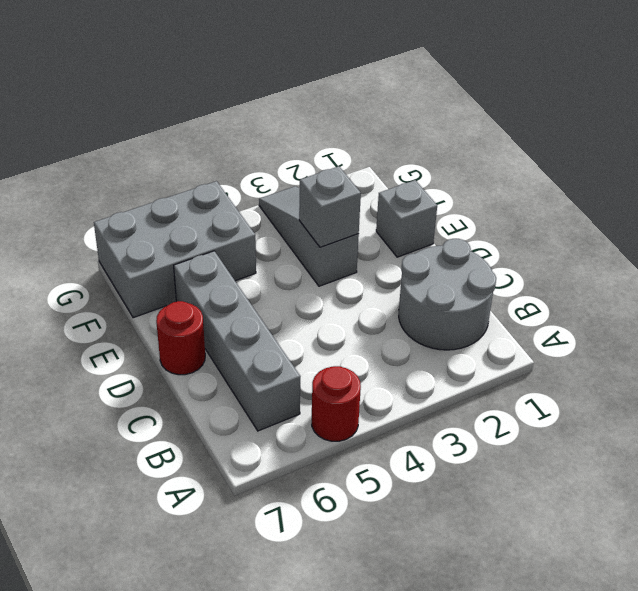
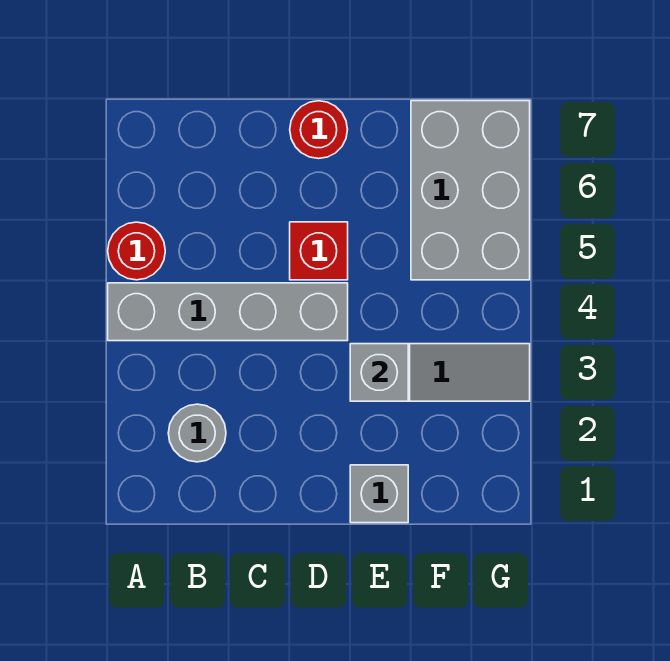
grey round brick B1:C2 level 1 -> grey round brick B2 level 1
grey brick B6:E6 level 1 -> grey brick A4:D4 level 1
none -> red brick D5 level 1

